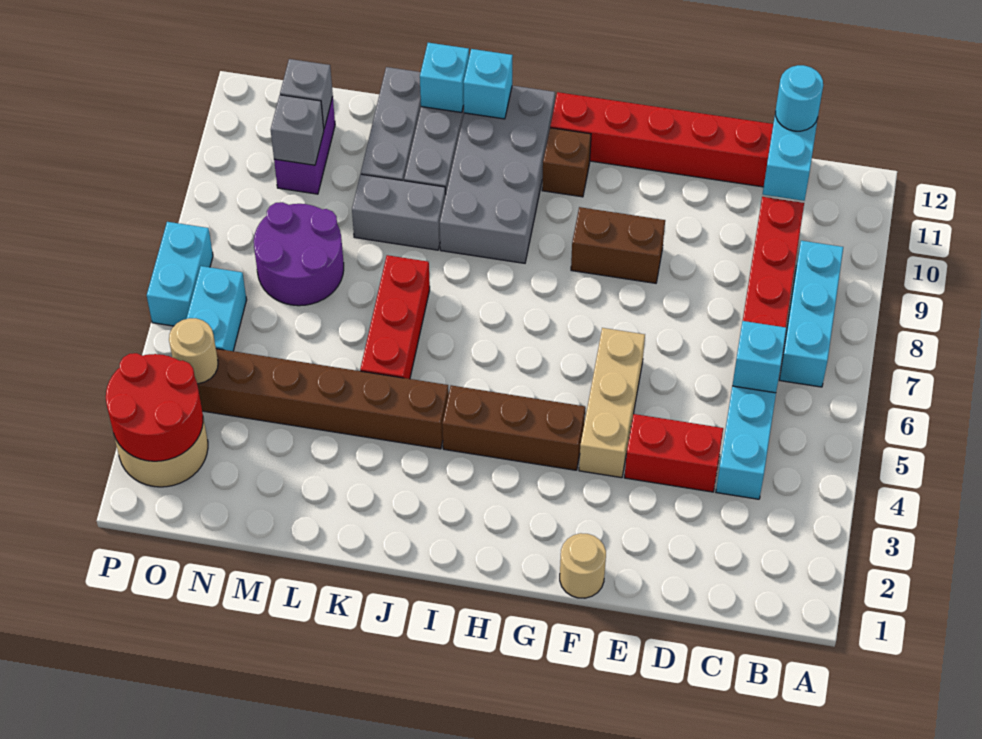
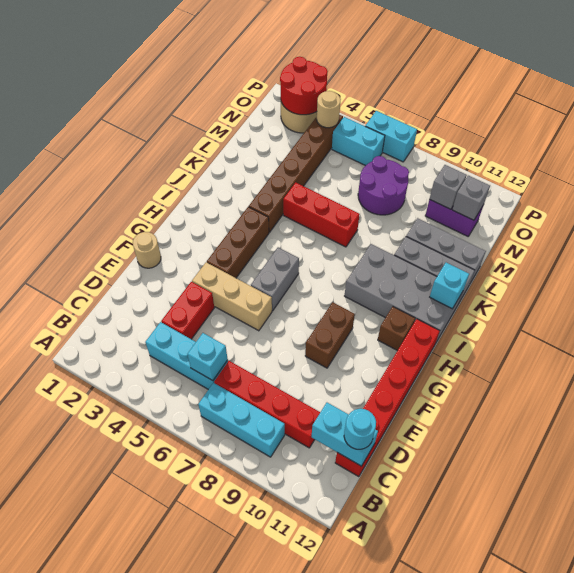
grey brick K9:L9 level 1 -> grey brick G6:H6 level 1
cyan brick K12 level 2 -> none

